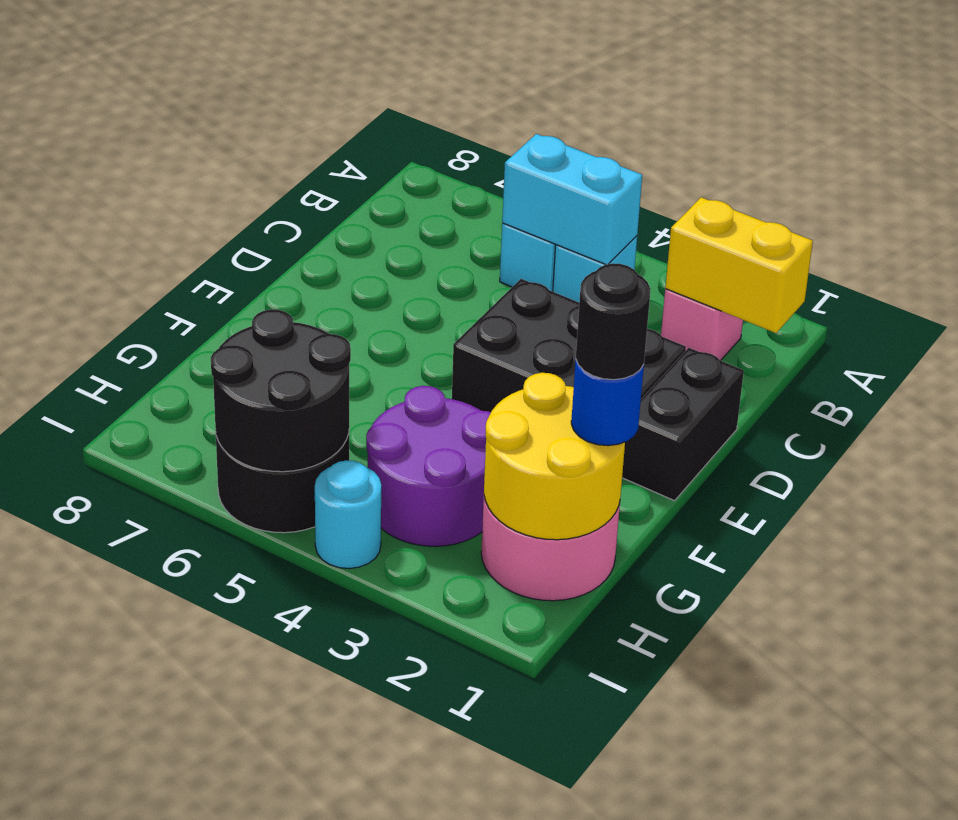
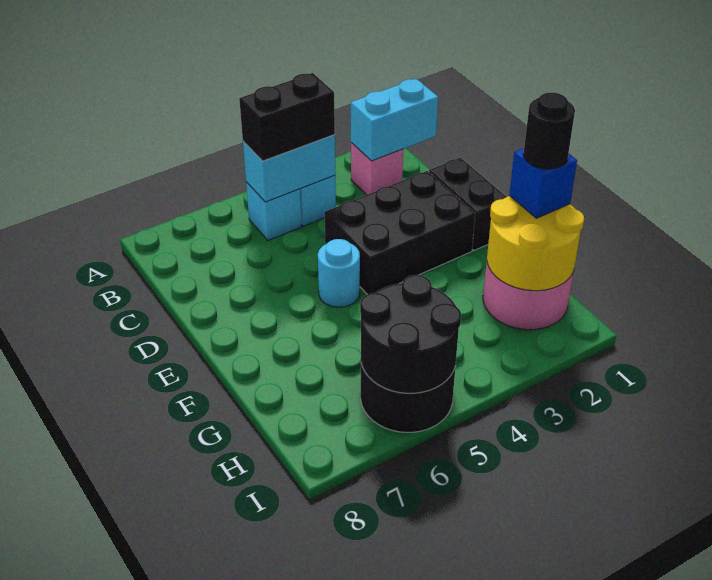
yellow brick B1:B2 level 2 -> cyan brick B1:B2 level 2
none -> black brick B4:B5 level 3
blue round brick G1 level 3 -> blue brick G1 level 3
purple round brick G3:H4 level 1 -> none
cyan round brick I4 level 1 -> cyan round brick E5 level 1

